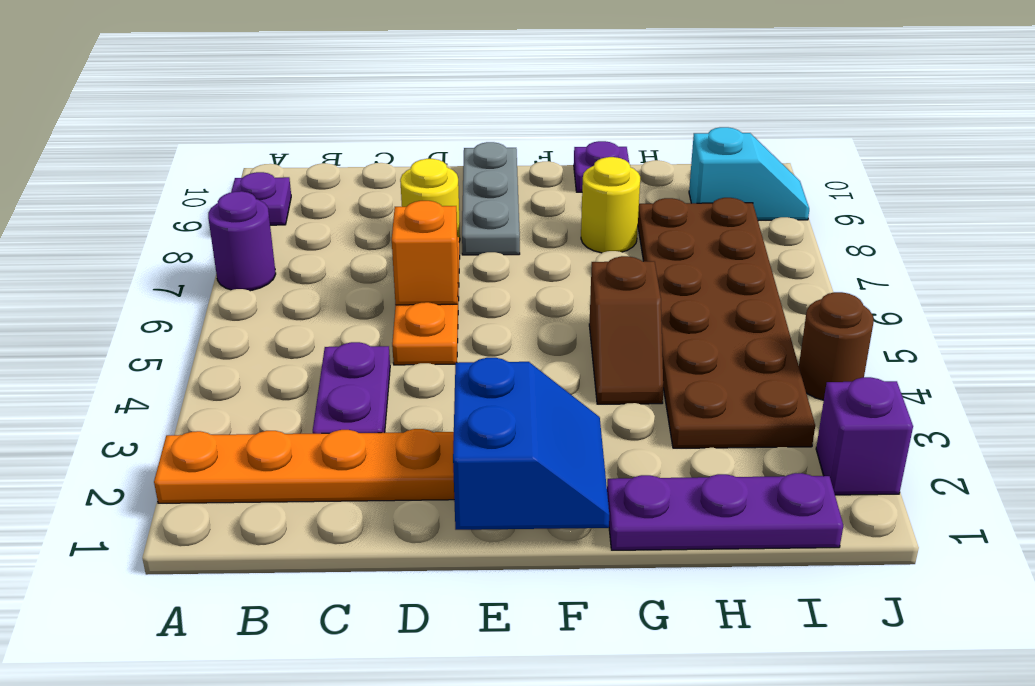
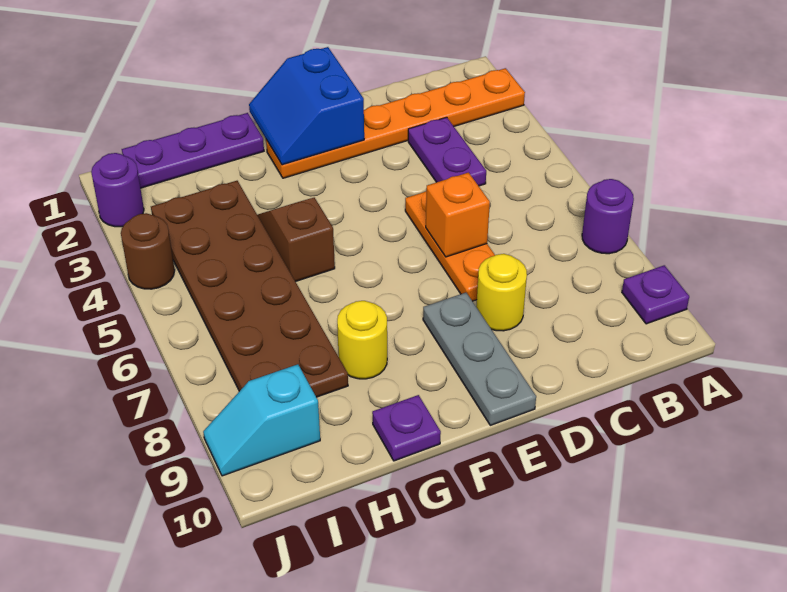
purple brick J2 level 1 -> purple round brick J2 level 1

